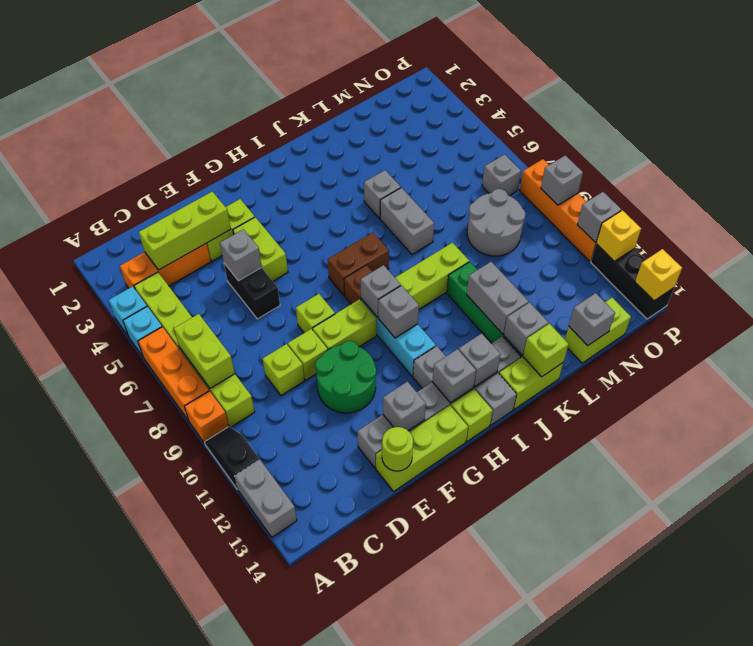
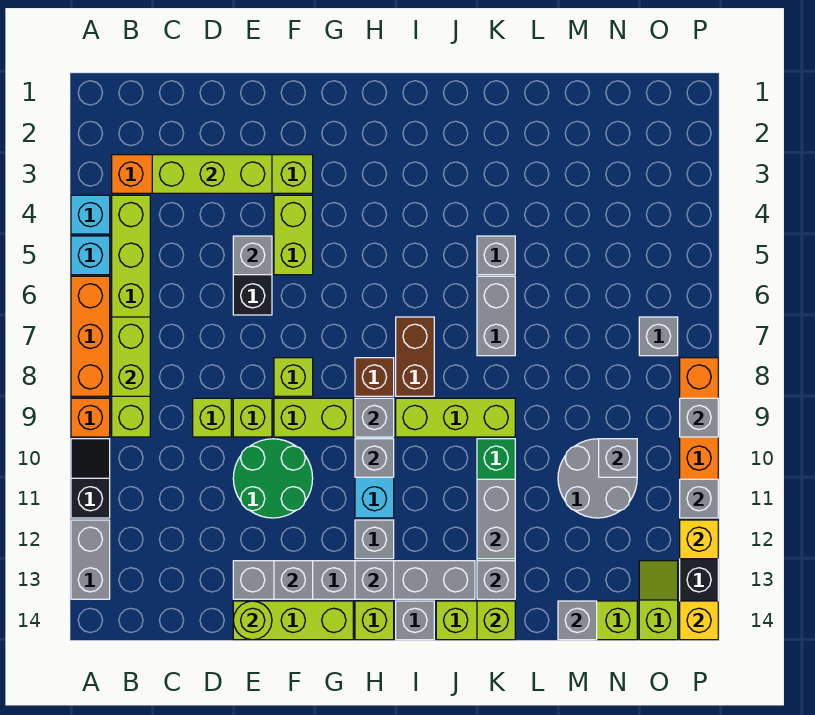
brown brick H7:I7 level 1 -> brown brick I7:I8 level 1
grey brick I13 level 2 -> grey brick N10 level 2
grey round brick M8:N9 level 1 -> grey round brick M10:N11 level 1
none -> lime slope O13:O14 level 1 top 14

